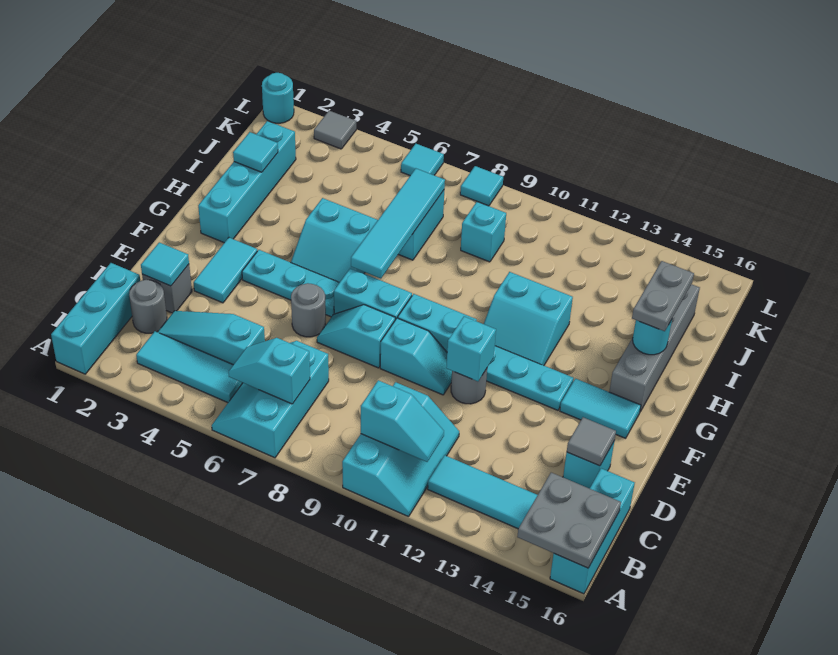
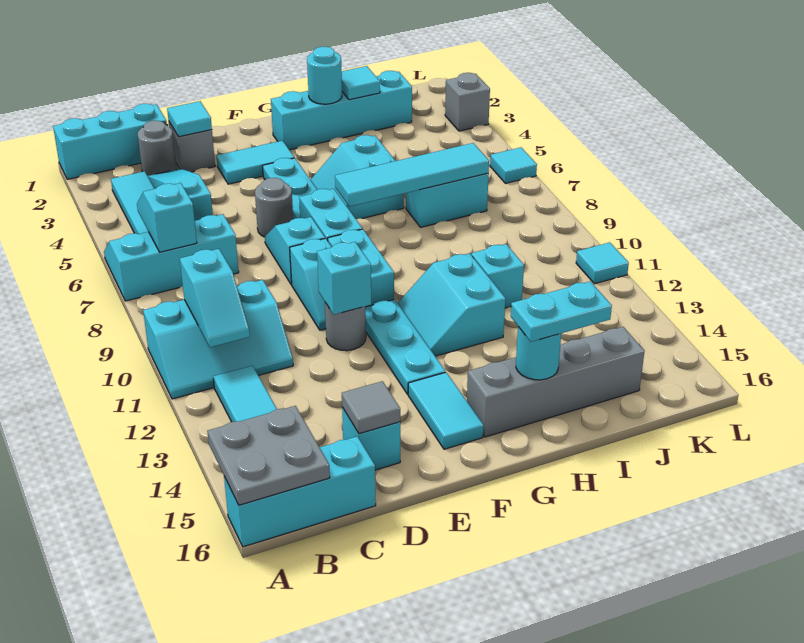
grey plate H15:I15 level 3 -> cyan plate H15:I15 level 3
cyan brick J9 level 1 -> cyan brick I11 level 1
cyan round brick L1 level 1 -> cyan round brick H2 level 2
grey tile L3 level 1 -> grey brick L3 level 1
cyan tile L8 level 1 -> cyan tile L11 level 1

